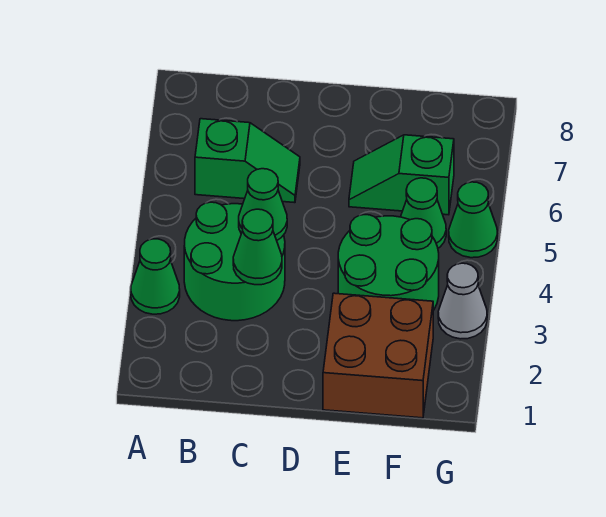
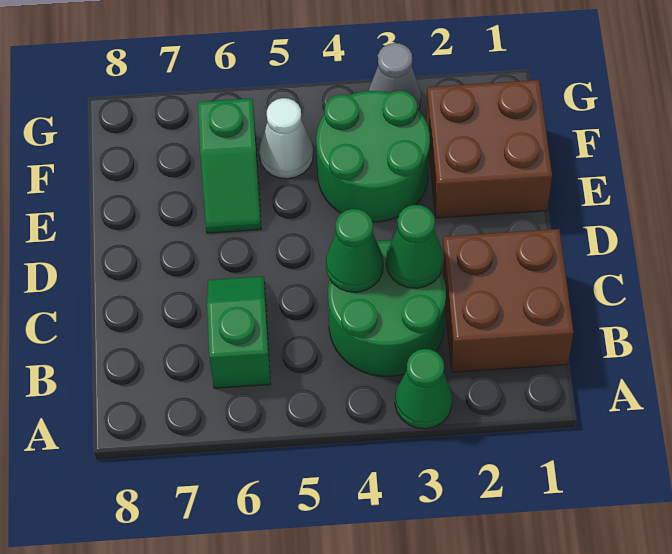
none -> brown brick B1:C2 level 1
green cone F5 level 1 -> white cone F5 level 1
green cone G5 level 1 -> none

